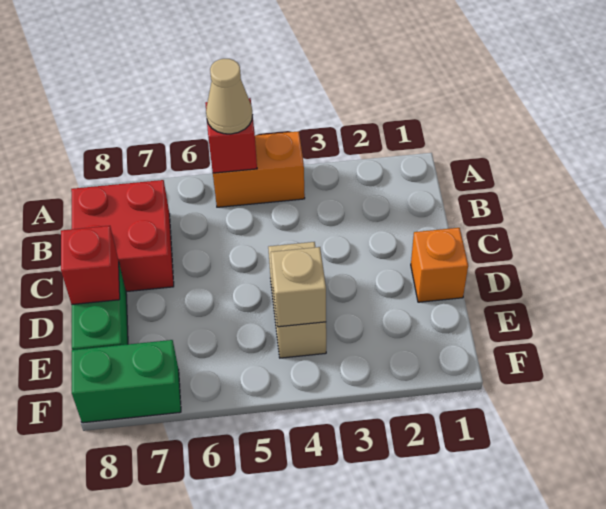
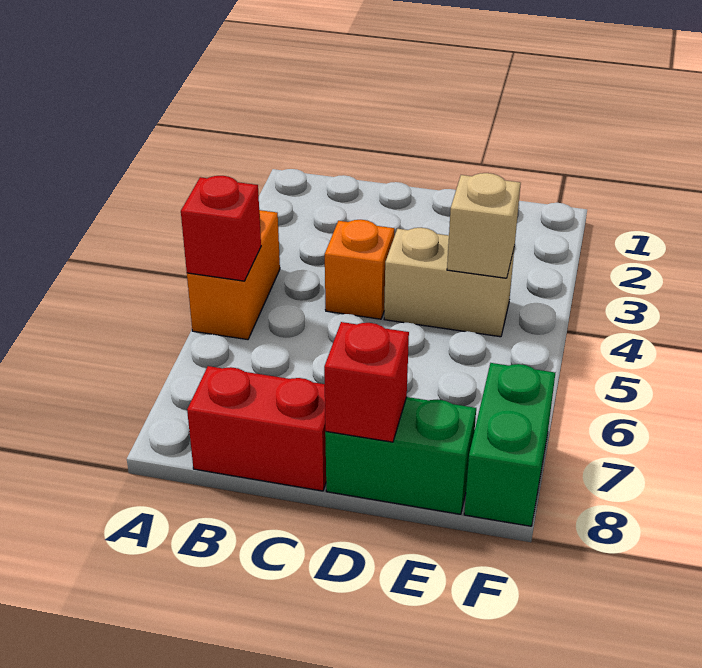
tan cone A5 level 3 -> none
red brick B7:C8 level 1 -> red brick B8:C8 level 1
orange brick D1 level 1 -> orange brick C4 level 1

